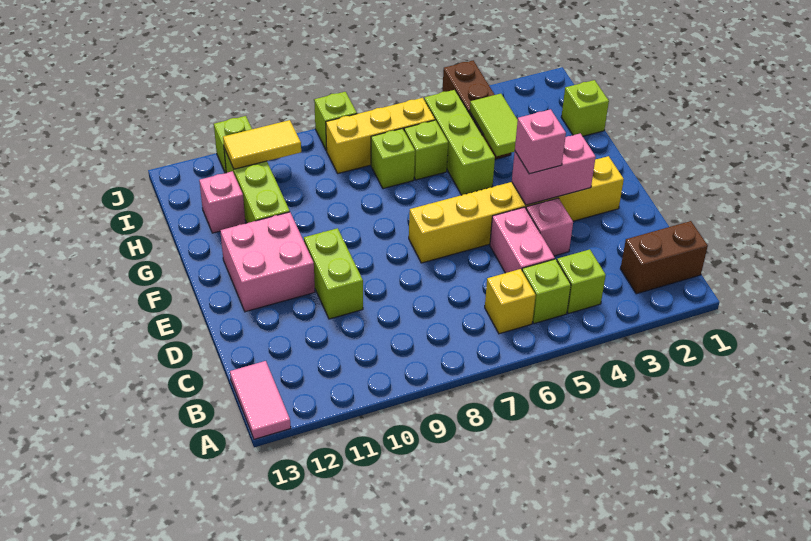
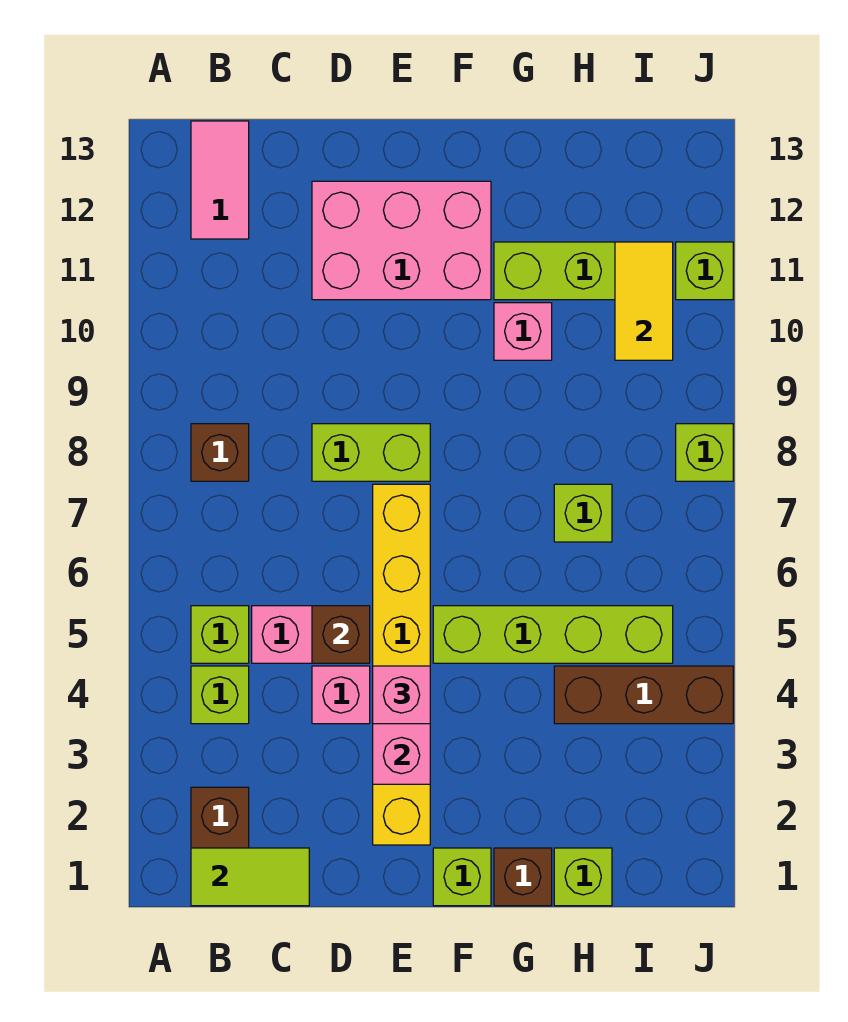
pink tile A13:B13 level 1 -> pink tile B12:B13 level 1
yellow brick B6 level 1 -> none
none -> brown brick B8 level 1
none -> brown brick D5 level 2
lime brick D10:E10 level 1 -> lime brick D8:E8 level 1
pink brick E11:F12 level 1 -> pink brick D11:F12 level 1
none -> brown brick G1 level 1
lime tile G4:H4 level 2 -> lime tile B1:C1 level 2
lime brick G5:I5 level 1 -> lime brick F5:I5 level 1
lime brick H6 level 1 -> lime brick F1 level 1
pink brick H12 level 1 -> pink brick G10 level 1
yellow brick I6:I8 level 1 -> none

